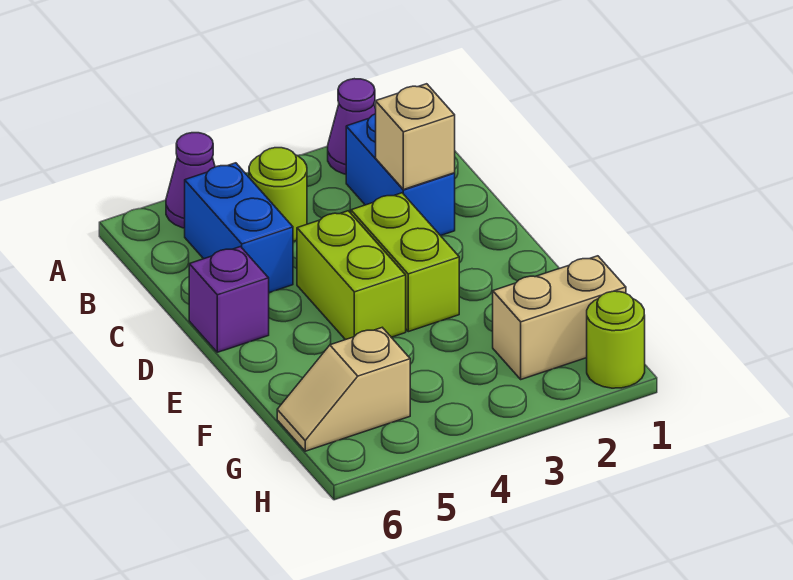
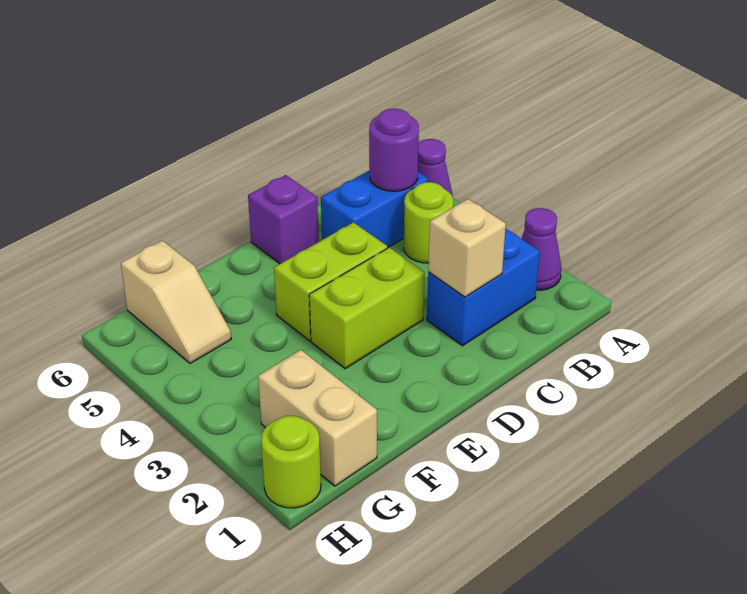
none -> purple round brick B5 level 2
tan slope G5:G6 level 1 top 5 -> tan slope G5:G6 level 1 top 6

